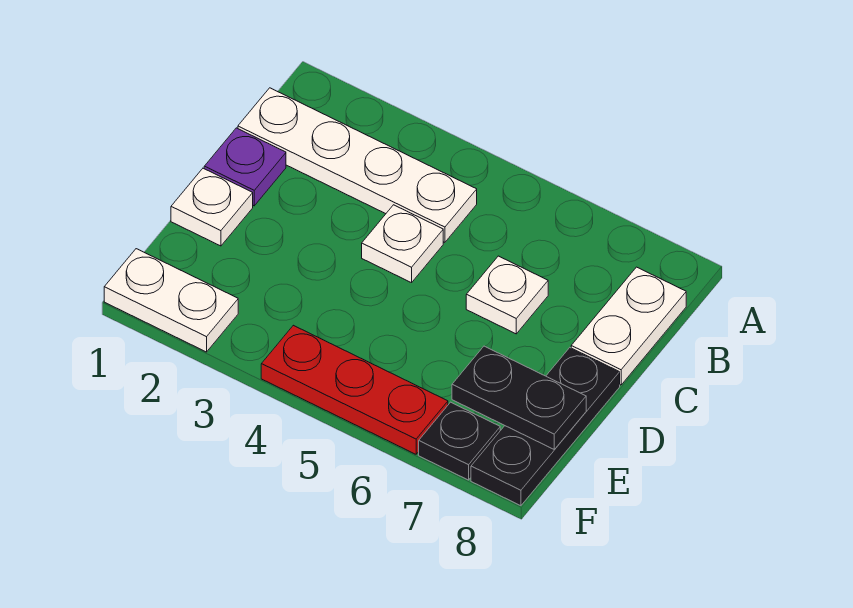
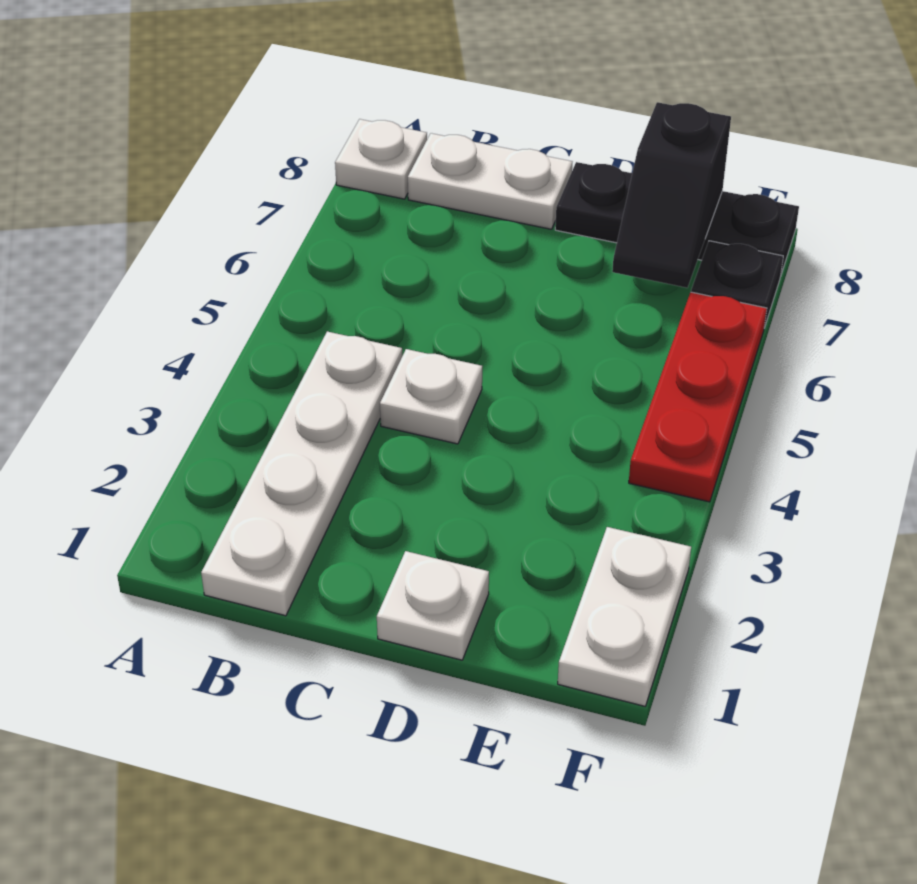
purple plate C1 level 1 -> none
white plate C6 level 1 -> white plate A8 level 1
black plate E7:E8 level 2 -> black slope E7:E8 level 2 top 8

